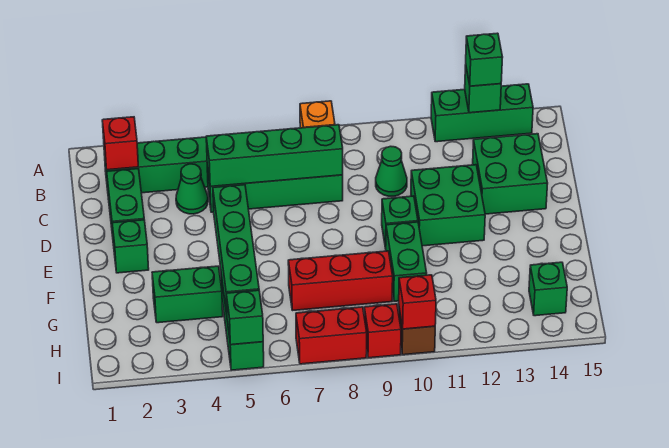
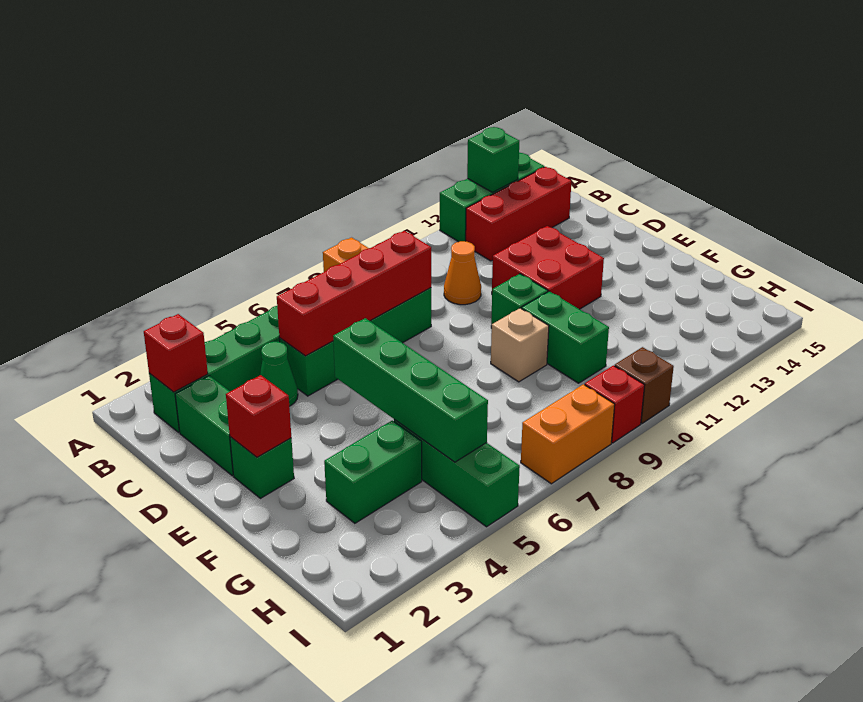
green brick A13 level 3 -> none
green brick C5:C8 level 2 -> red brick C5:C8 level 2
green cone C10 level 1 -> orange cone C10 level 1
green brick C13:D14 level 1 -> none
green brick D11:E12 level 1 -> red brick D11:E12 level 1
none -> tan brick F9 level 1
red brick G7:G9 level 1 -> red brick B12:B14 level 1
green brick H14 level 1 -> none
green brick I5 level 2 -> none
red brick I7:I8 level 1 -> orange brick I7:I8 level 1
red brick I10 level 2 -> red brick E2 level 2

